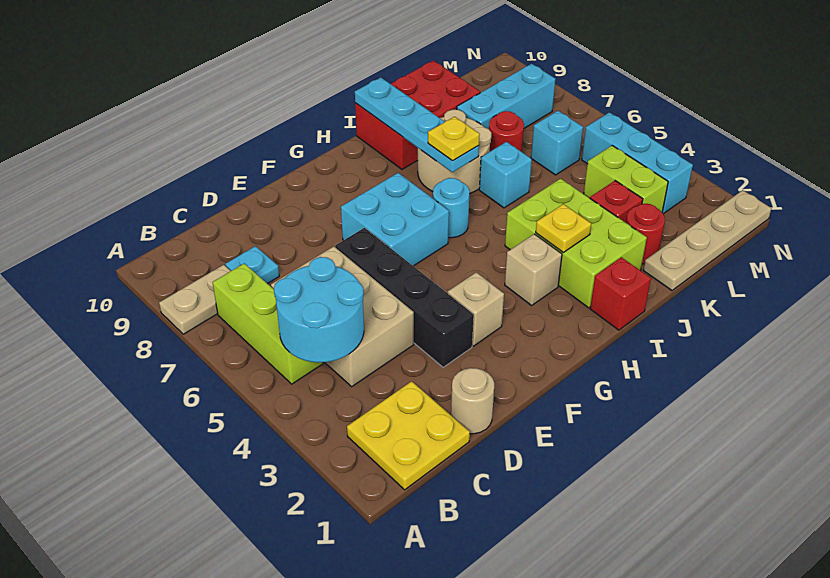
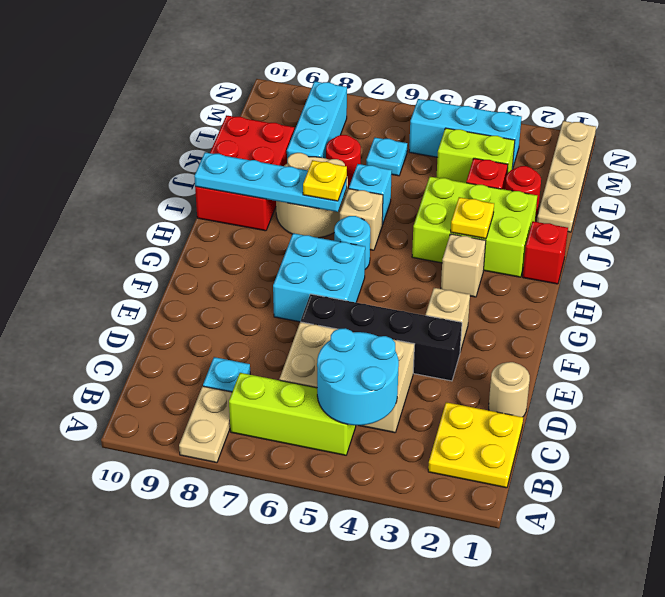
none -> tan brick I6 level 1
cyan brick L6 level 1 -> cyan plate L6 level 1

